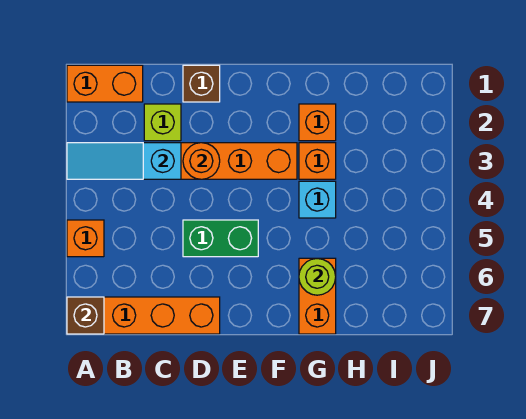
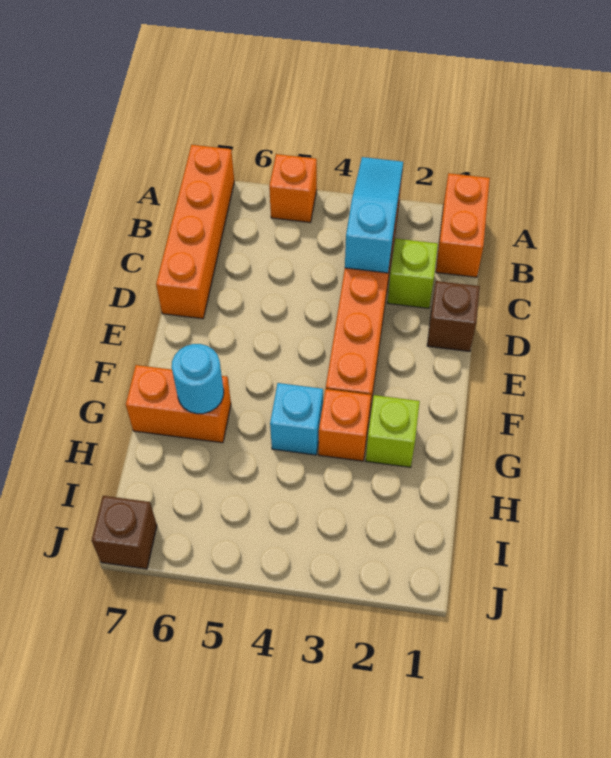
brown brick A7 level 2 -> brown brick J7 level 1
orange round brick D3 level 2 -> none
green brick D5:E5 level 1 -> none
orange brick G2 level 1 -> lime brick G2 level 1
lime round brick G6 level 2 -> cyan round brick G6 level 2

